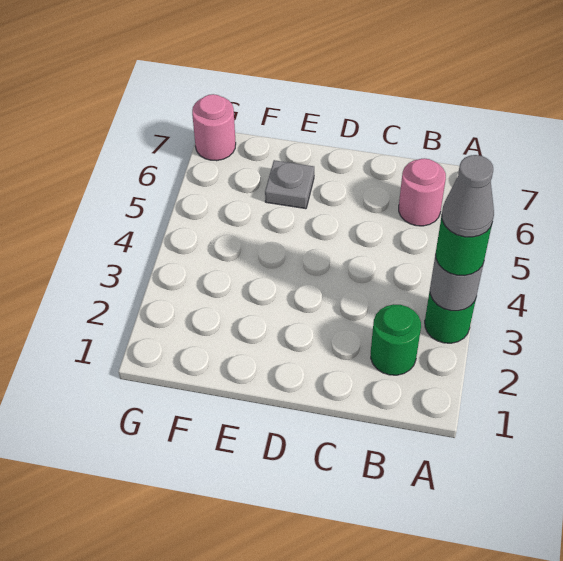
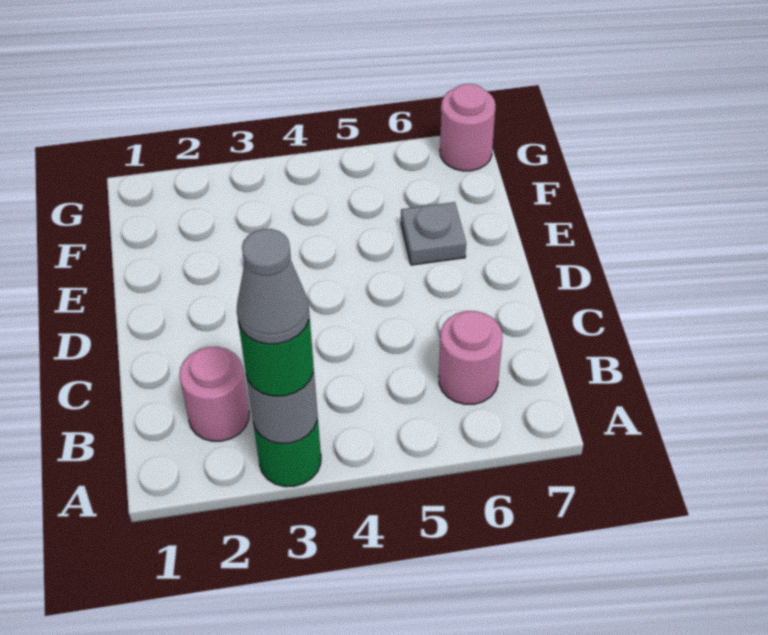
green round brick B2 level 1 -> pink round brick B2 level 1

